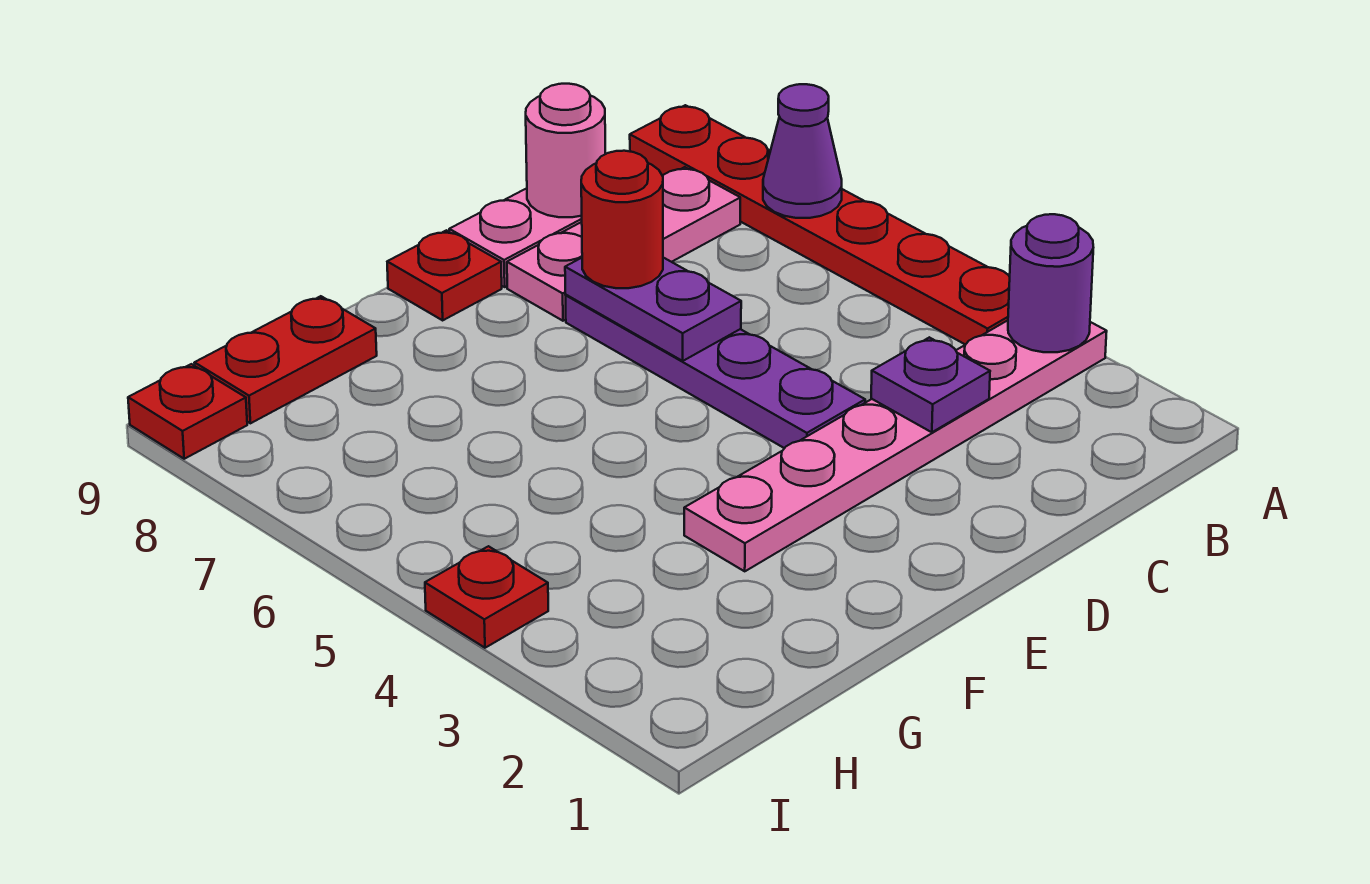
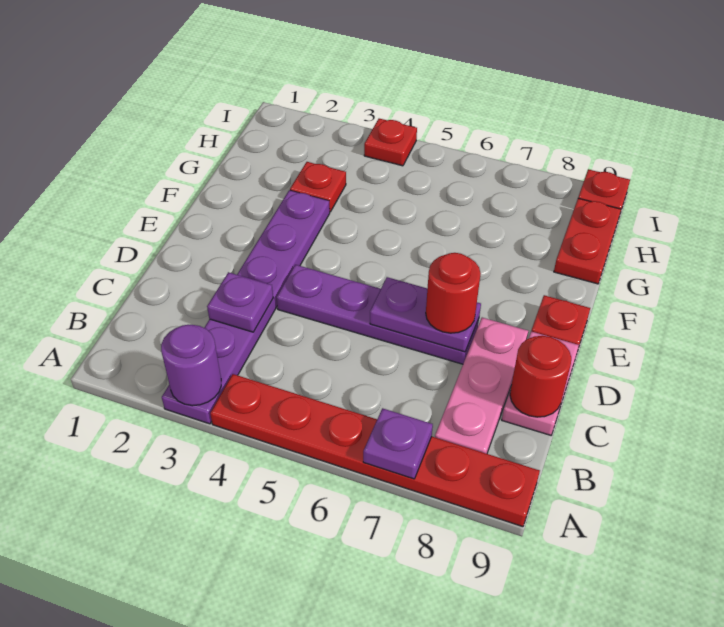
pink plate A3:F3 level 1 -> purple plate A3:F3 level 1
purple cone A7 level 2 -> purple plate A7 level 2
pink round brick C9 level 2 -> red round brick C9 level 2
none -> red plate G3 level 1

